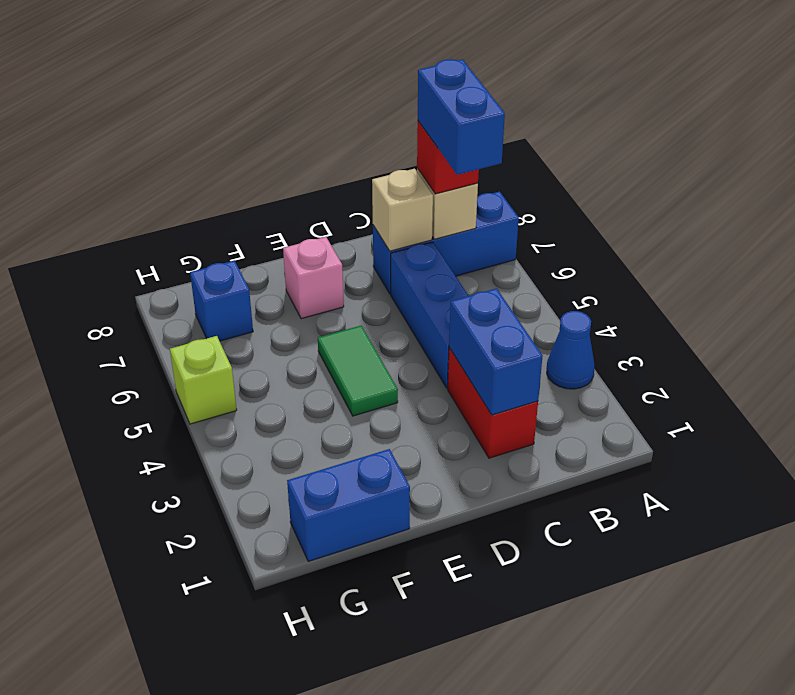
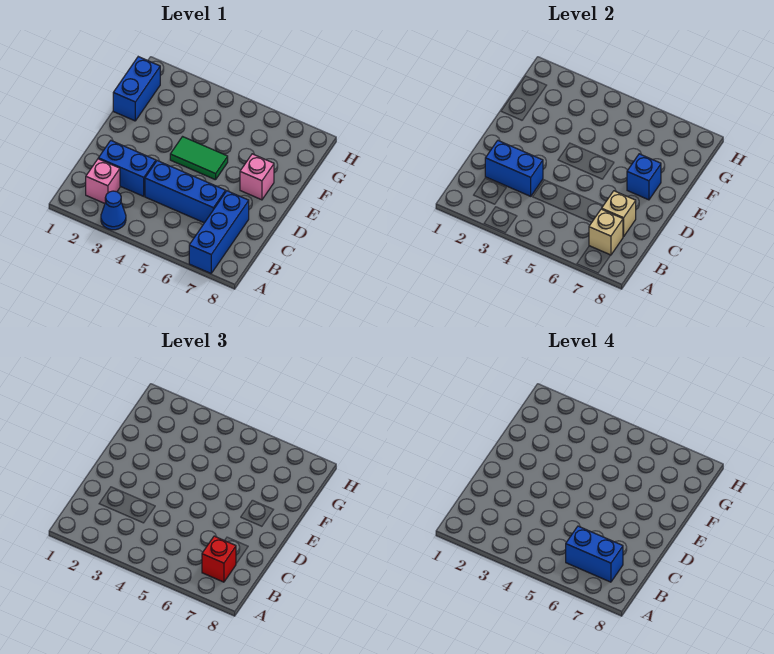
none -> pink brick B2 level 1
red brick C2:C3 level 1 -> blue brick C2:C3 level 1
blue brick G7 level 1 -> blue brick E7 level 2
lime brick H5 level 1 -> none

